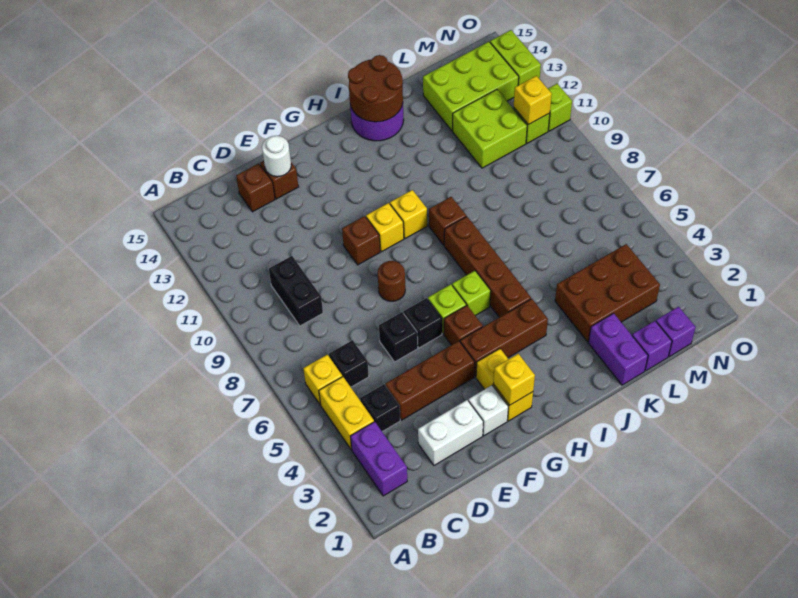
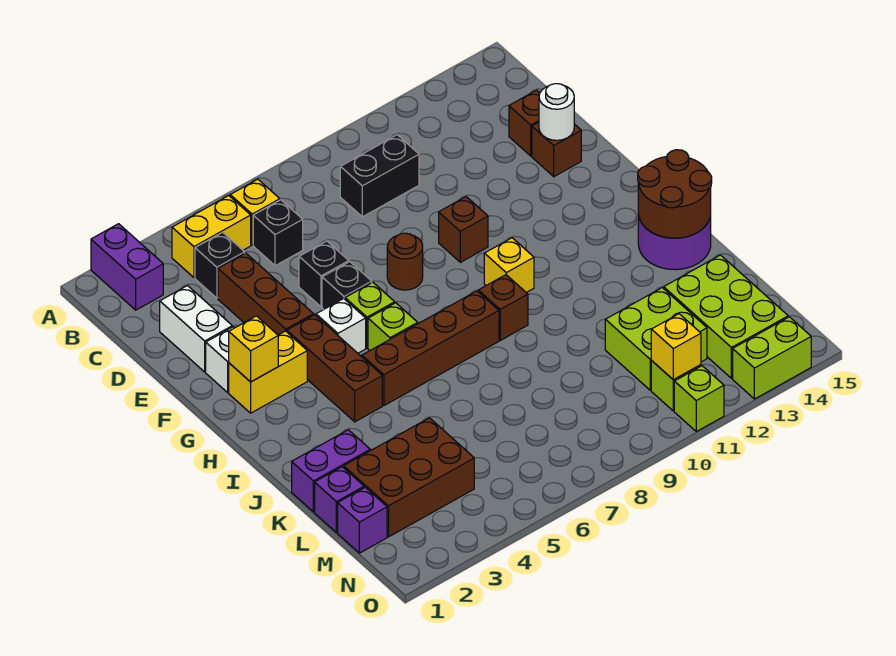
purple brick B2:B3 level 1 -> purple brick A2:B2 level 1
brown brick G5 level 1 -> white brick G5 level 1
yellow brick G10 level 1 -> none
brown brick K3:M4 level 1 -> brown brick L2:M4 level 1

